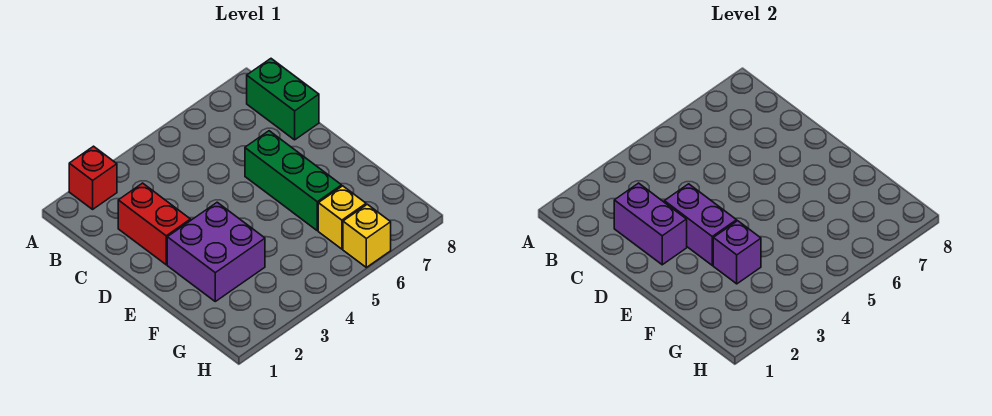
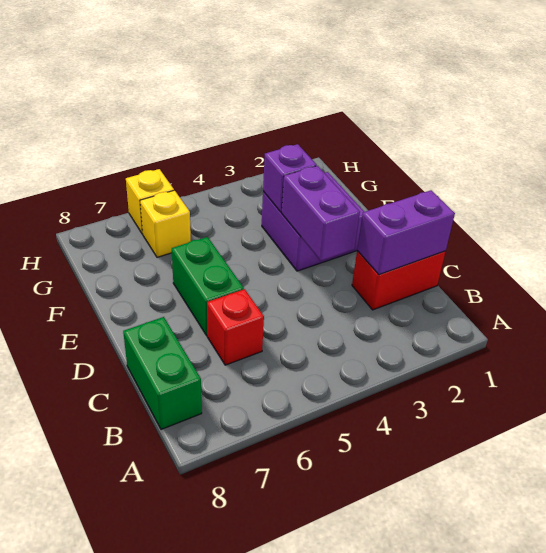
red brick A2 level 1 -> red brick C6 level 1
red brick C2:D2 level 1 -> red brick C1:C2 level 1
purple brick C2:D2 level 2 -> purple brick C1:C2 level 2
green brick D6:F6 level 1 -> green brick D6:E6 level 1

